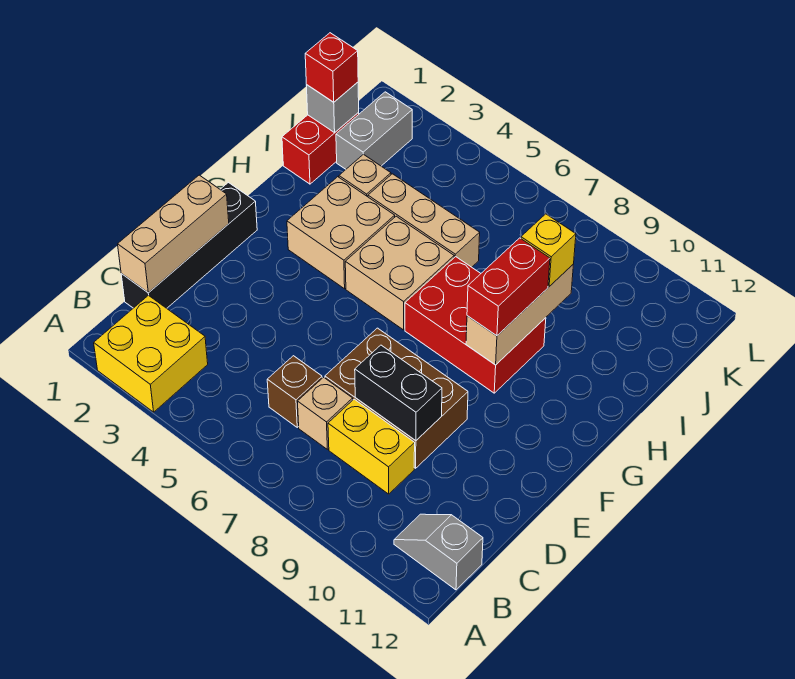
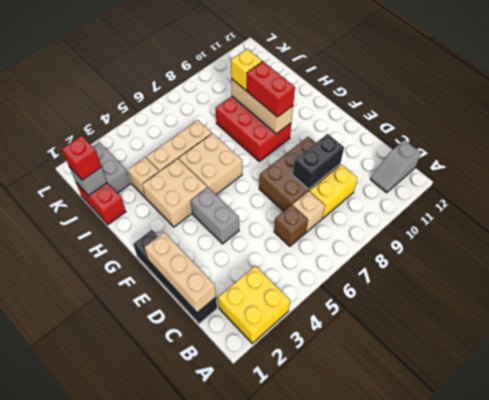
none -> grey brick E4:F4 level 1
red brick G7:H9 level 1 -> red brick G8:I9 level 1

